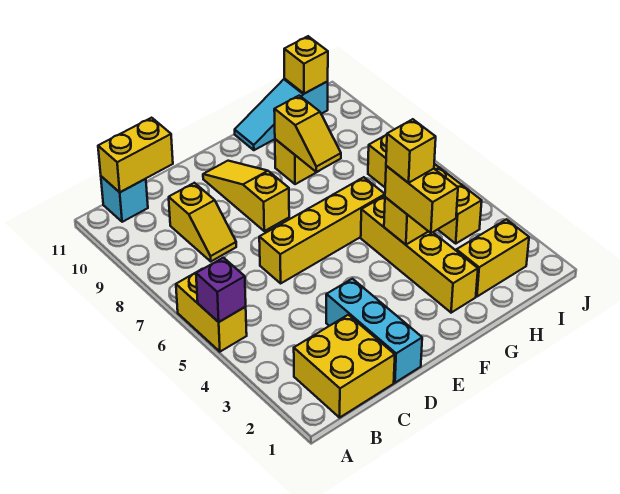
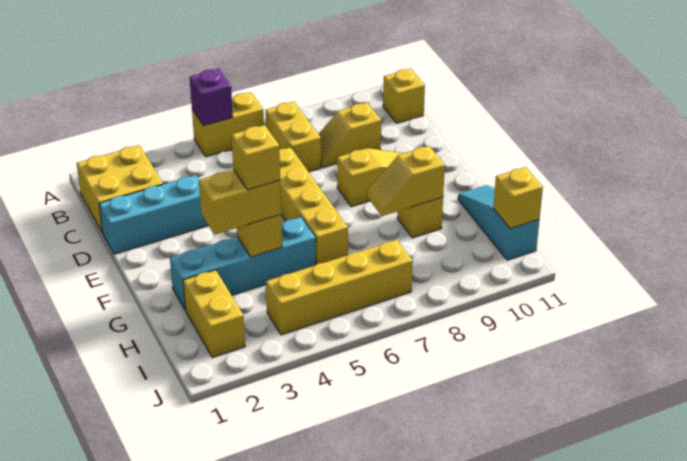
cyan brick B11 level 1 -> yellow brick B11 level 1
yellow brick B11:C11 level 2 -> yellow brick B7:C7 level 1
yellow brick G2:G5 level 1 -> cyan brick G2:G5 level 1

